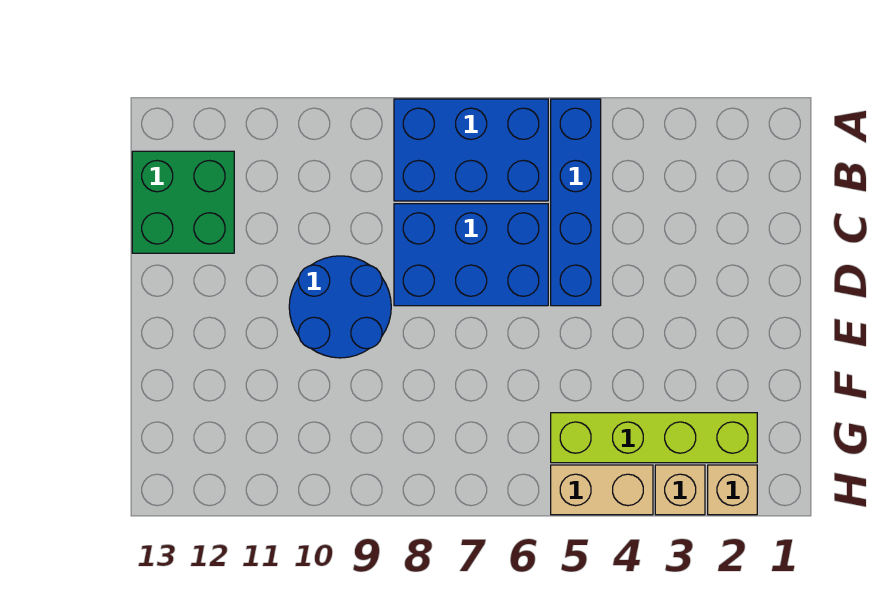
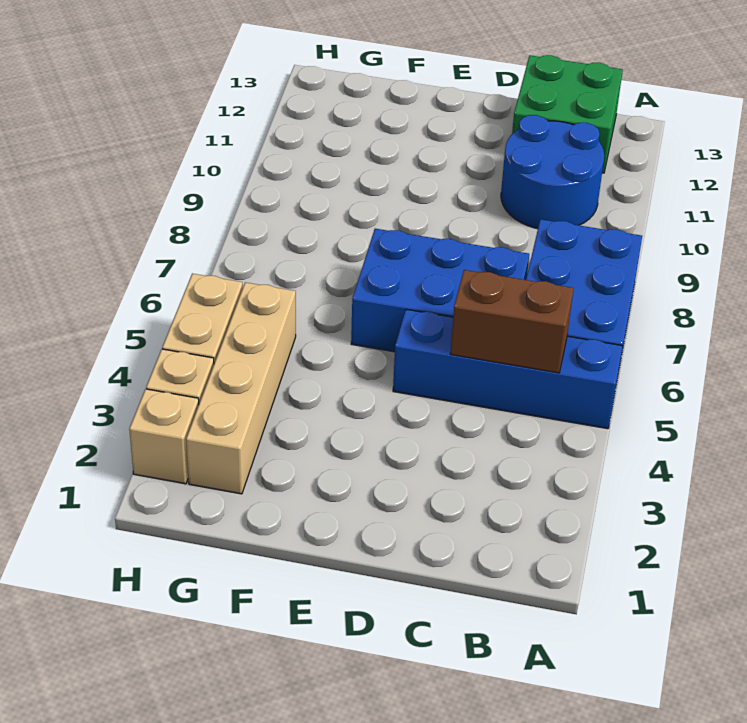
none -> brown brick B5:C5 level 2
blue brick C6:D8 level 1 -> blue brick C6:E7 level 1
blue round brick D9:E10 level 1 -> blue round brick B10:C11 level 1
lime brick G2:G5 level 1 -> tan brick G2:G5 level 1

